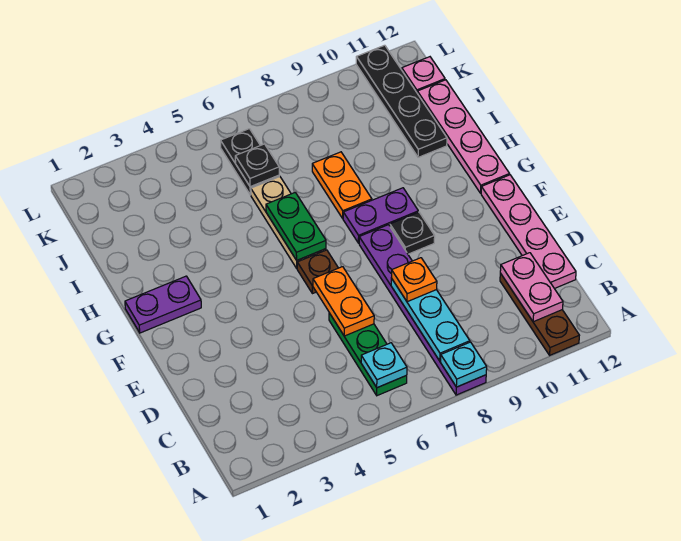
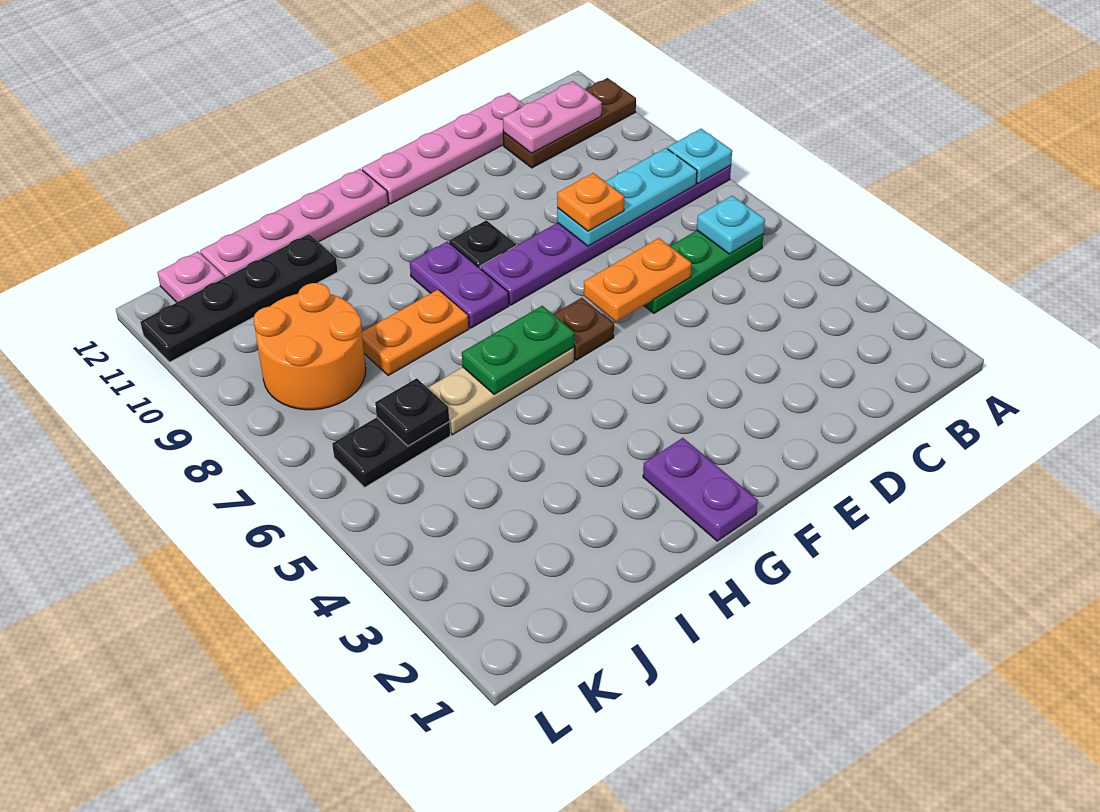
none -> orange round brick J8:K9 level 1

